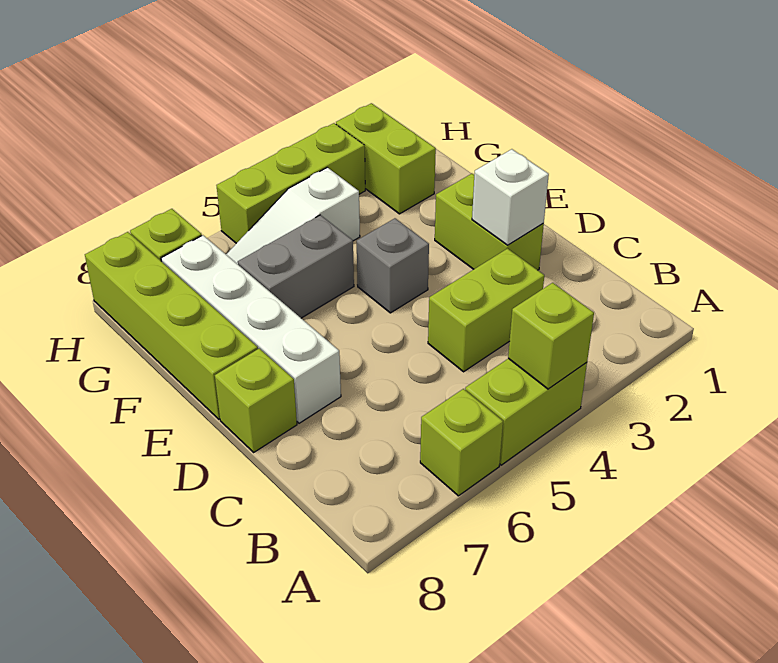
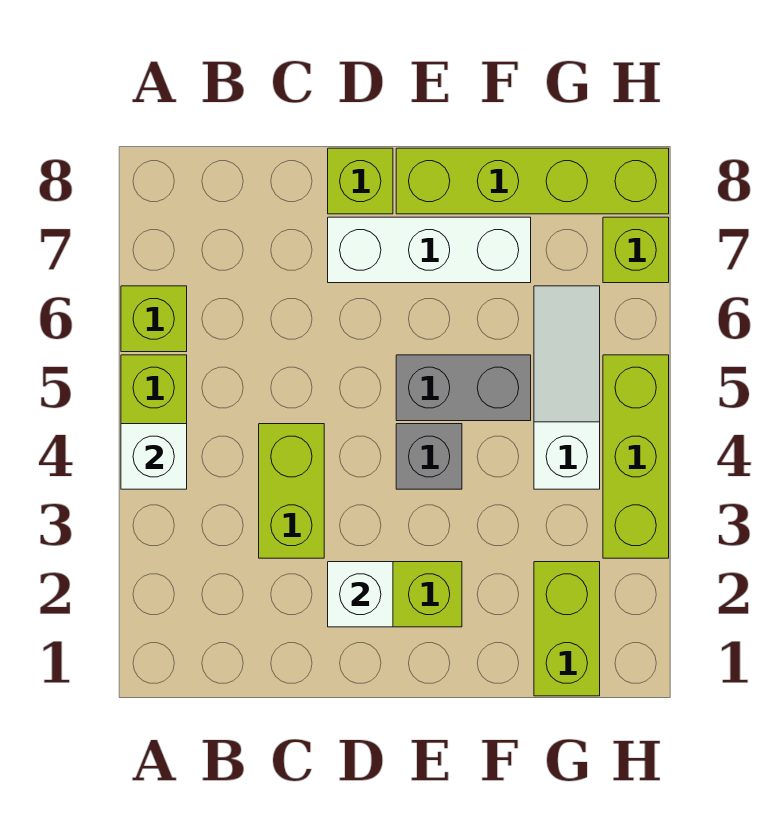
lime brick A4 level 2 -> white brick A4 level 2
white brick D7:G7 level 1 -> white brick D7:F7 level 1
grey brick F5:F6 level 1 -> grey brick E5:F5 level 1
lime brick G2:H2 level 1 -> lime brick G1:G2 level 1

